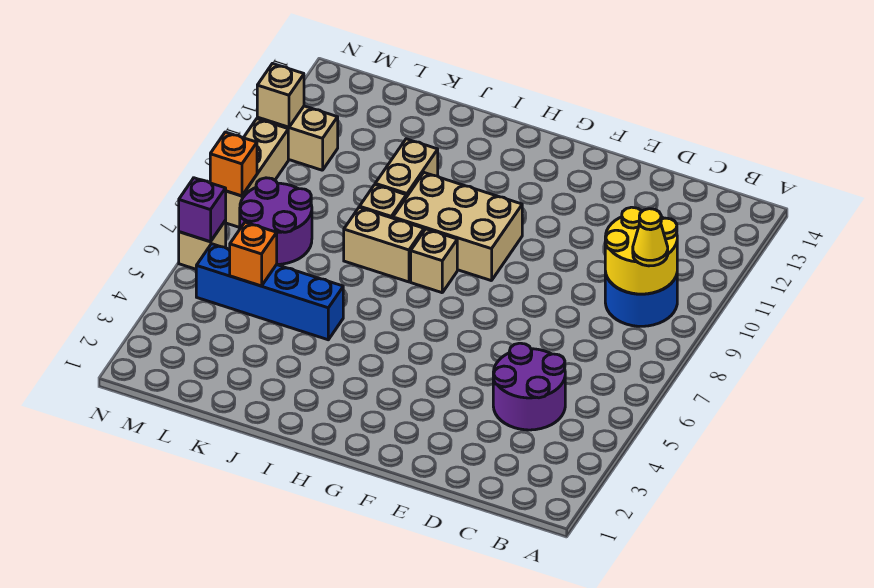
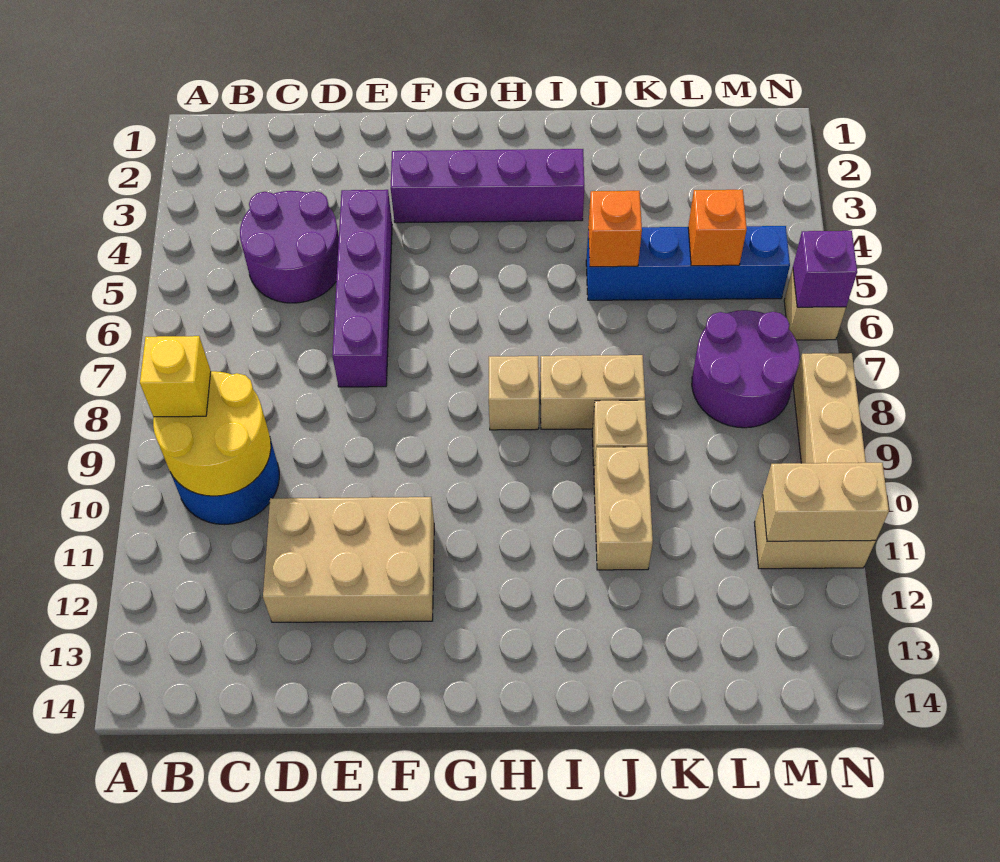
yellow cone B9 level 3 -> yellow brick B9 level 3
none -> purple brick E4:E7 level 1
none -> purple brick F3:I3 level 1
tan brick G9:I10 level 1 -> tan brick D11:F12 level 1
orange brick N8 level 2 -> orange brick J5 level 2
tan brick N11 level 2 -> tan brick M11:N11 level 2

